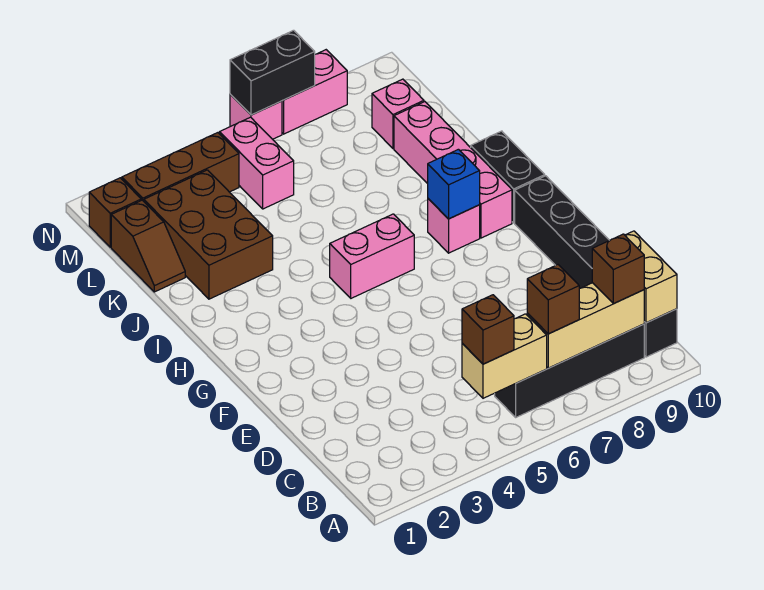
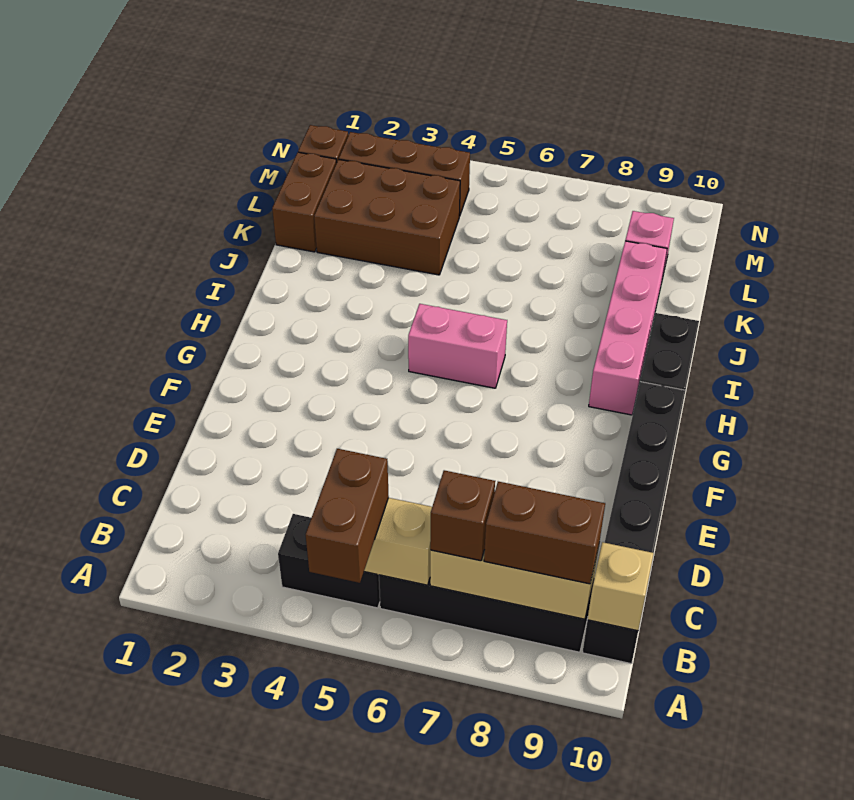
brown brick B5 level 3 -> brown brick A5:B5 level 3
brown brick B9 level 3 -> brown brick B8:B9 level 3
tan brick B10:C10 level 2 -> tan brick B10 level 2
pink brick H8 level 1 -> none
blue brick H8 level 2 -> none
brown brick J2:L3 level 1 -> brown brick K2:L4 level 1
brown slope K1:L1 level 1 top L -> brown brick K1:L1 level 1
pink brick L5:M5 level 1 -> none
pink brick N6 level 1 -> none
black brick N6:N7 level 2 -> black brick B4:B5 level 1
pink brick N7:N8 level 1 -> none

